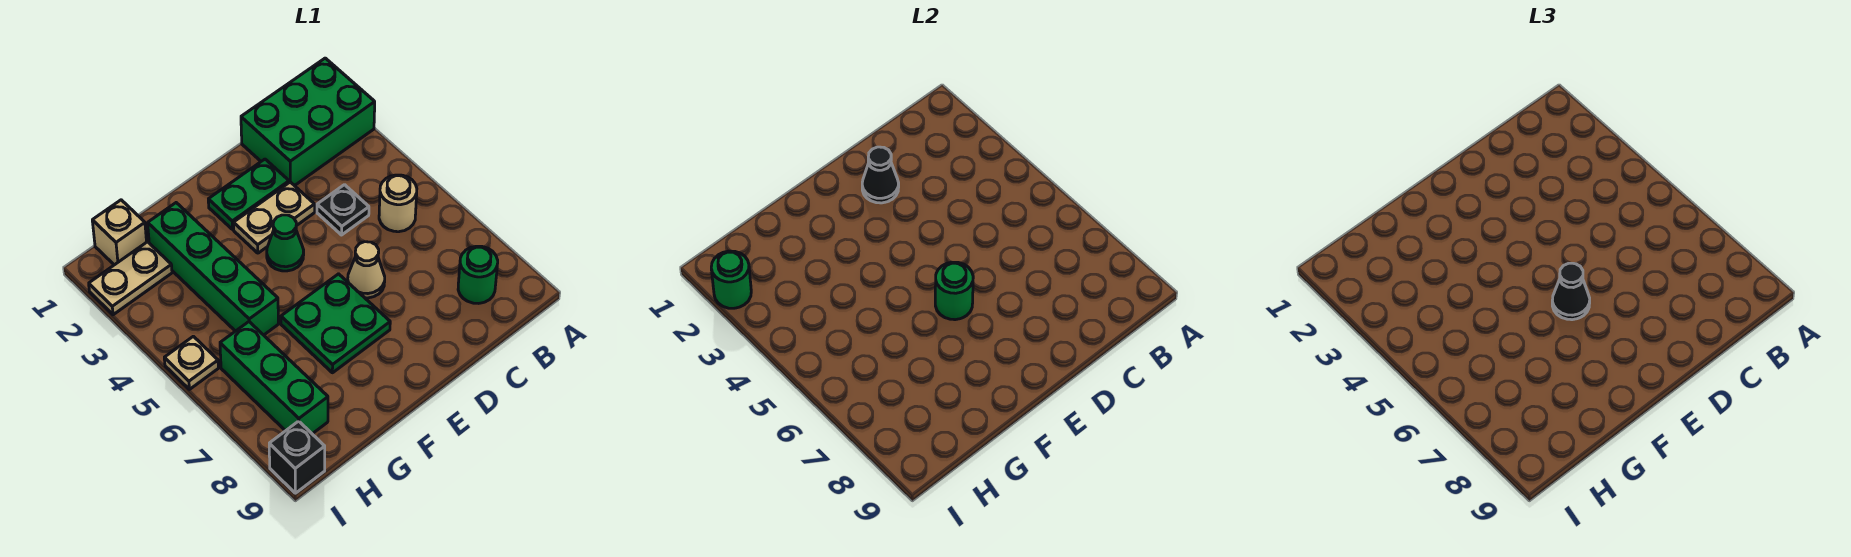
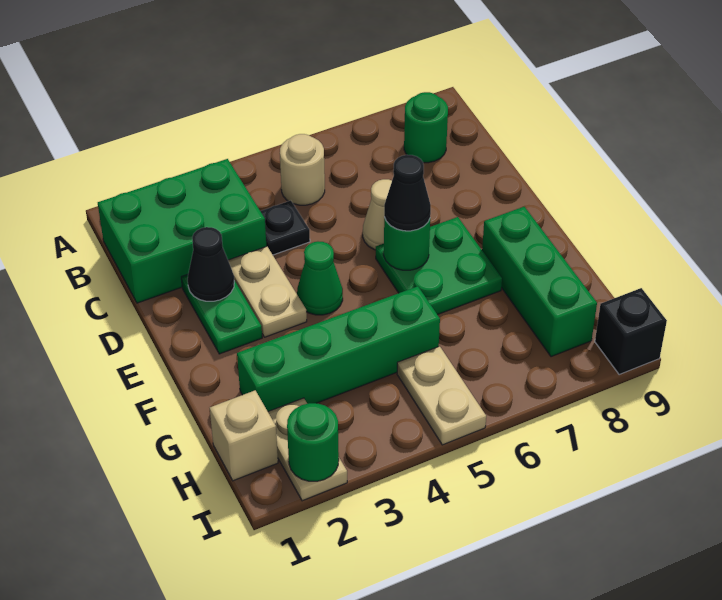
green brick A1:C2 level 1 -> green brick B1:C3 level 1
green brick H6:H8 level 1 -> green brick F8:H8 level 1
tan plate I5 level 1 -> tan plate H5:I5 level 1

